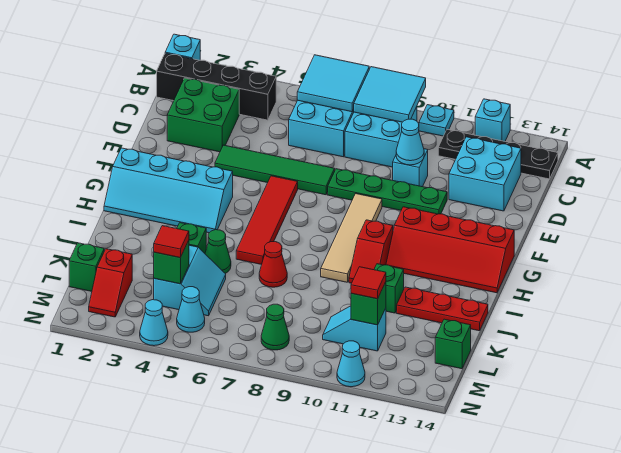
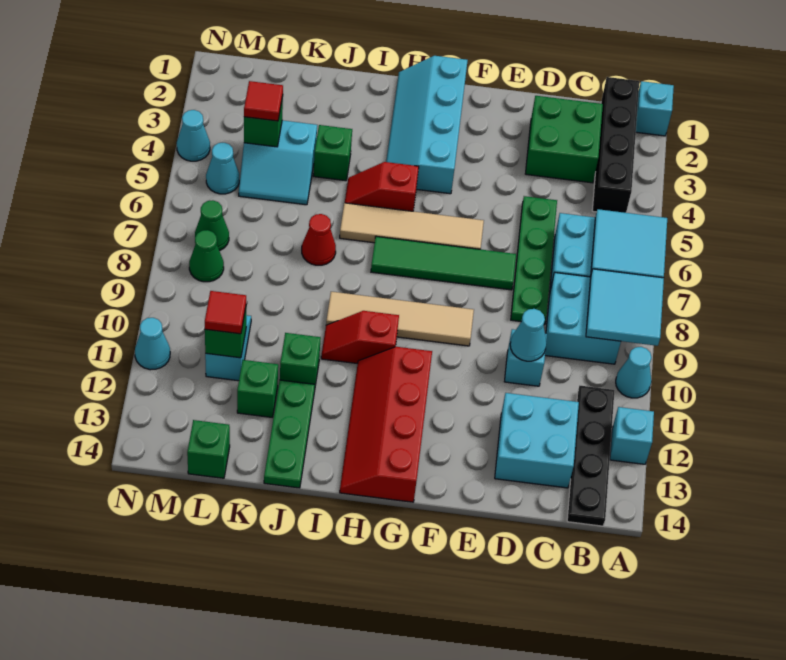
cyan plate A10 level 1 -> cyan cone A10 level 1
green tile E4:E7 level 1 -> green tile E7:H7 level 1
green plate E8:E11 level 1 -> green plate D5:D8 level 1
red tile F6:I6 level 1 -> tan tile F6:I6 level 1
green cone J5 level 1 -> green cone M7 level 1
red plate J12:J14 level 1 -> green plate J12:J14 level 1
green brick L1 level 1 -> green brick K12 level 1
red slope L2:M2 level 1 top L -> red slope H5:I5 level 1 top H

